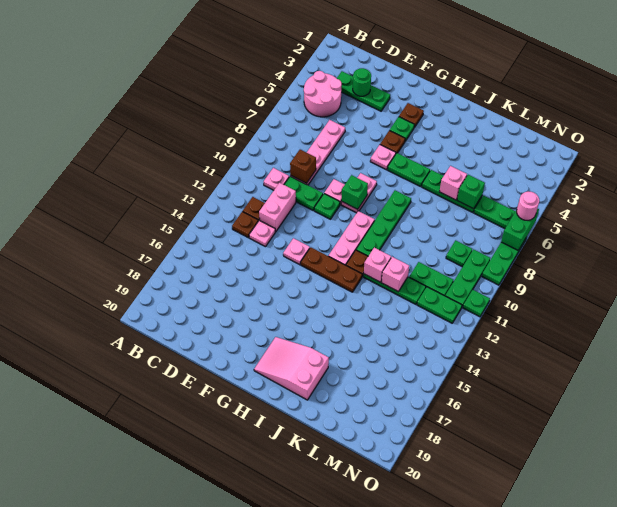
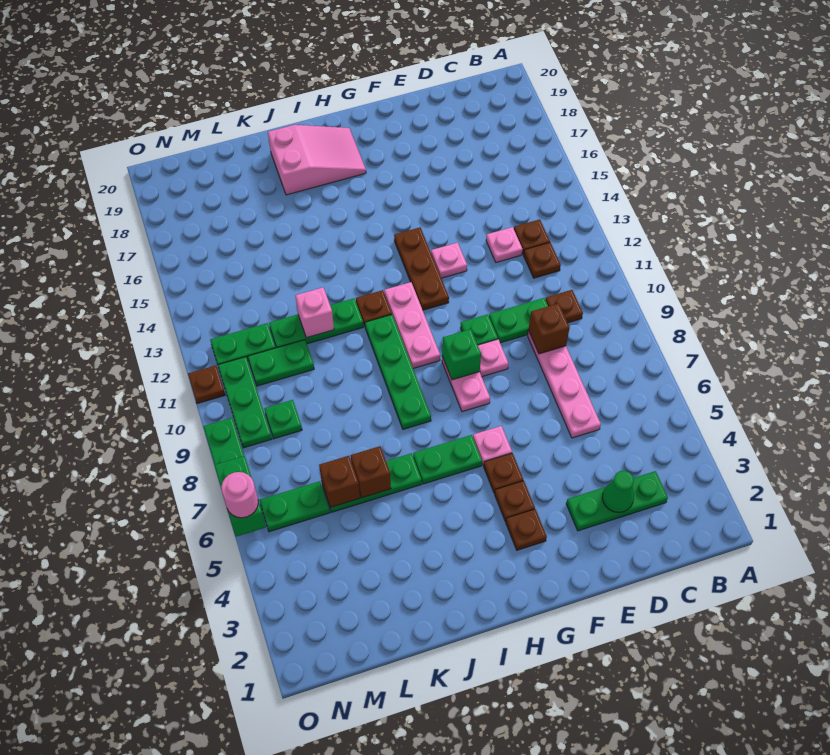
pink round brick B4:C5 level 1 -> none
pink plate C10 level 1 -> brown plate C10 level 1
green round brick D3 level 2 -> green cone D3 level 2
pink brick D11:D12 level 1 -> none
green plate G4 level 1 -> brown plate G4 level 1
brown plate G13:I13 level 1 -> brown plate G12:G14 level 1
pink brick J12 level 2 -> none
pink brick K6 level 2 -> brown brick K6 level 2
green brick L6 level 2 -> brown brick L6 level 2
green plate O11 level 1 -> brown plate O11 level 1

